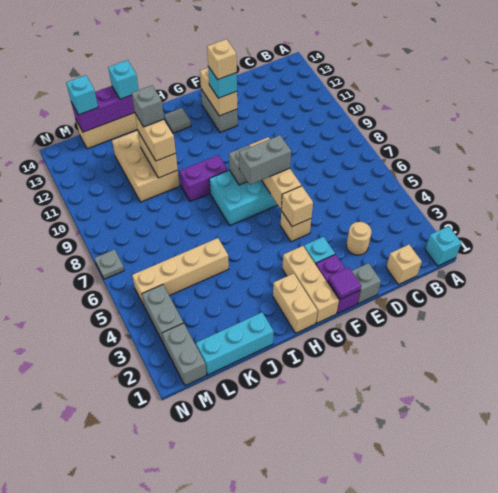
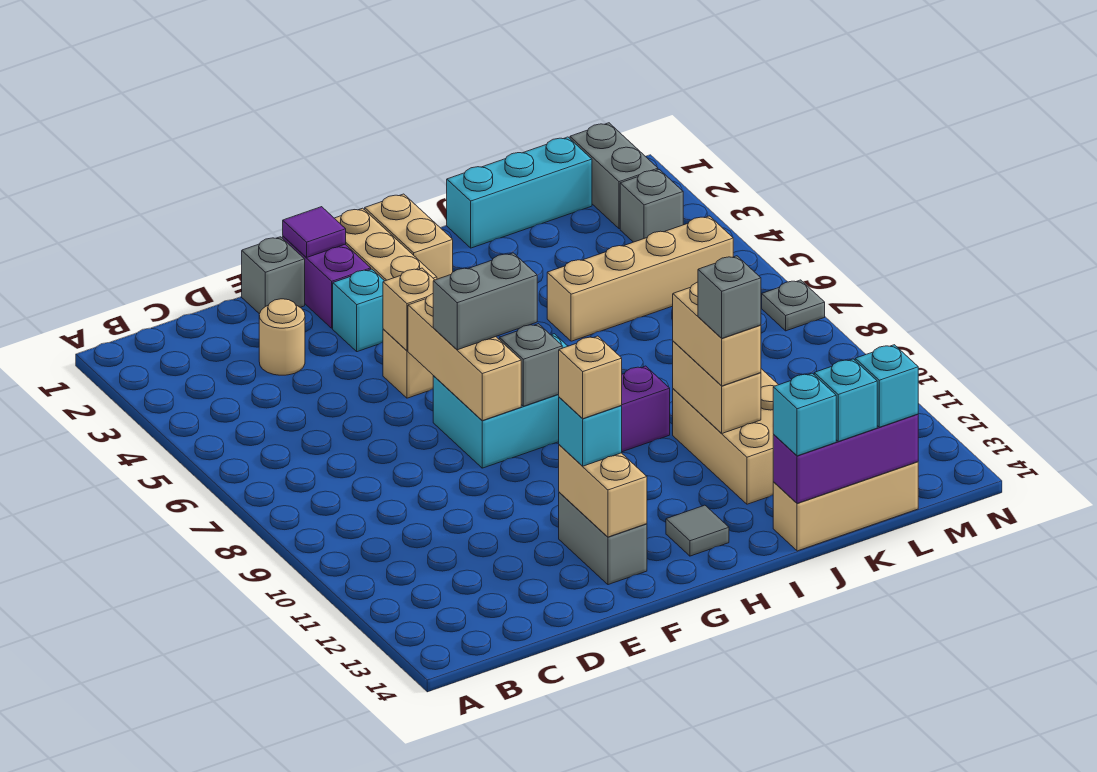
cyan brick A1 level 1 -> cyan brick K14 level 3
tan brick C1 level 1 -> none
grey brick M3:M4 level 1 -> grey brick M3 level 1

